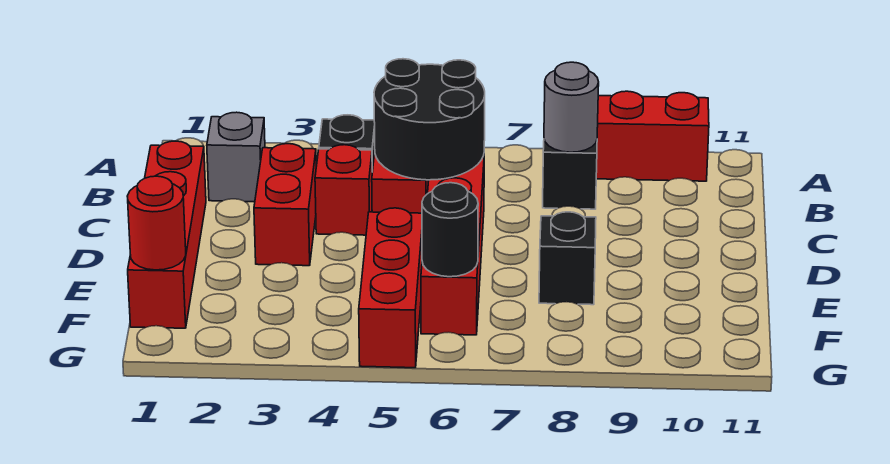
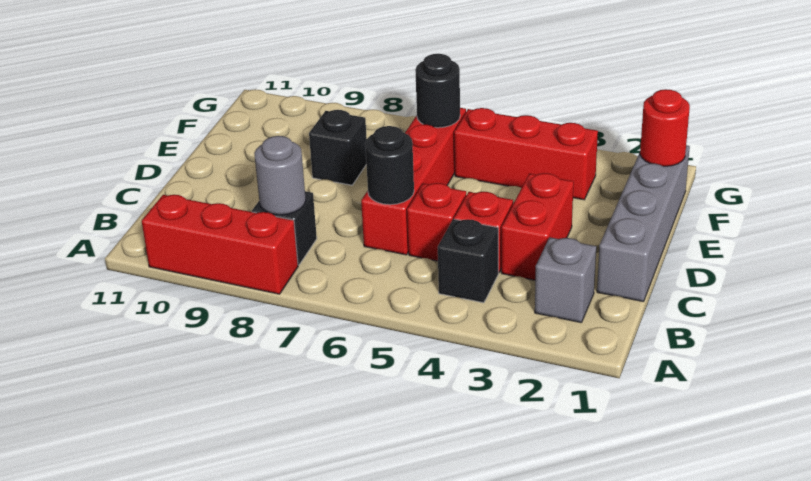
black round brick B5:C6 level 2 -> black round brick C6 level 2
red brick C1:F1 level 1 -> grey brick C1:F1 level 1
red brick E5:G5 level 1 -> red brick F3:F5 level 1

